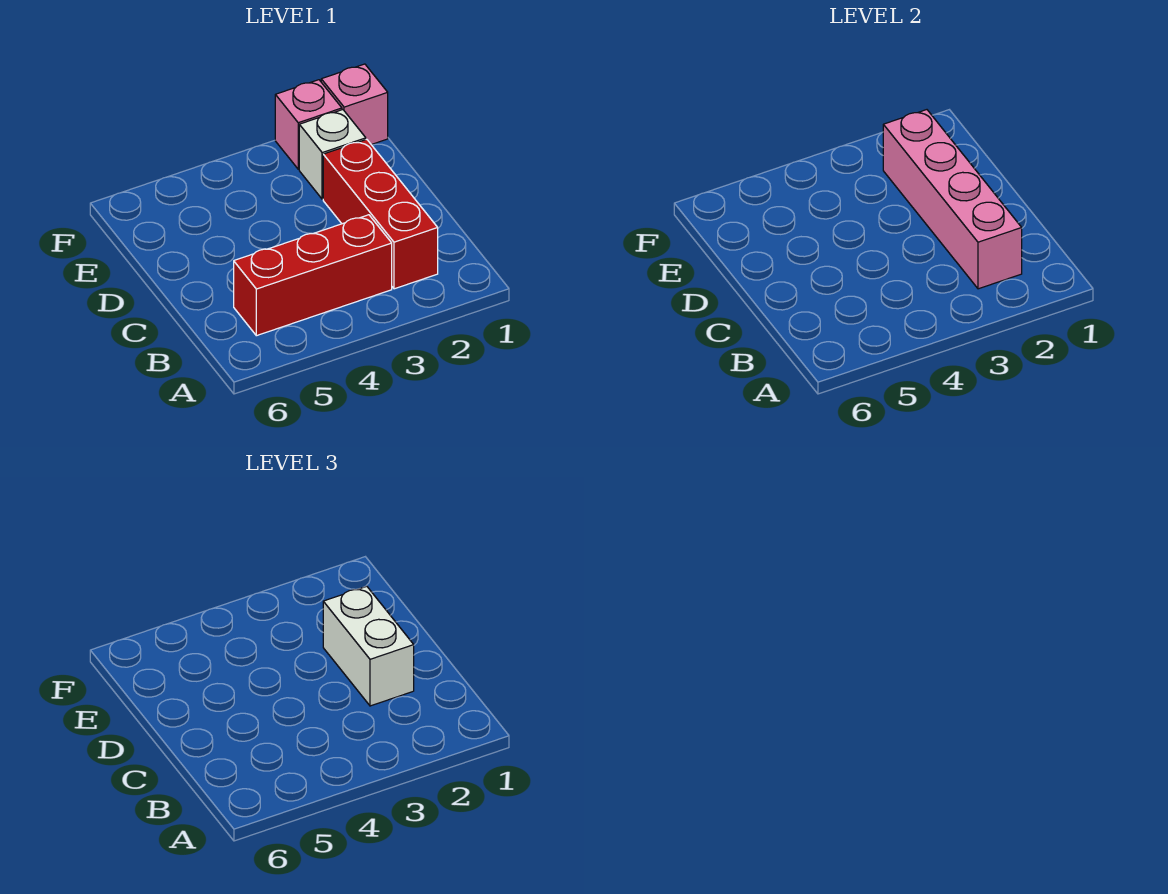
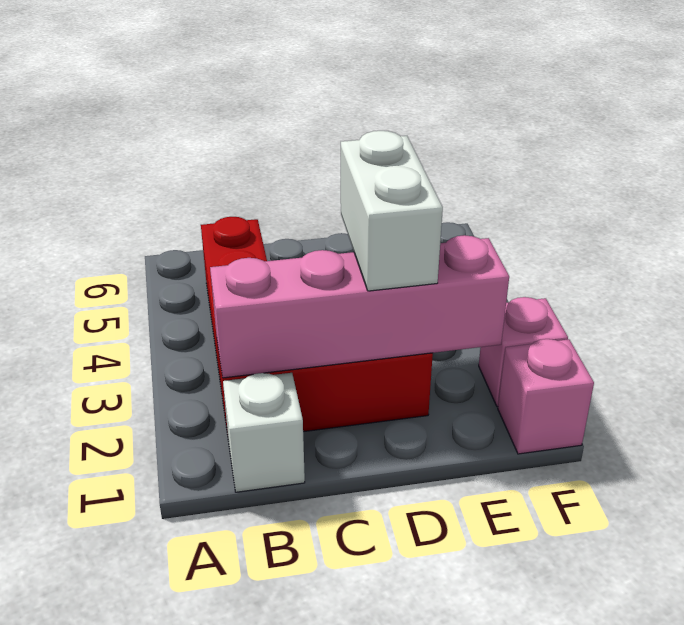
white brick C2:D2 level 3 -> white brick D2:D3 level 3
white brick E2 level 1 -> white brick B1 level 1

